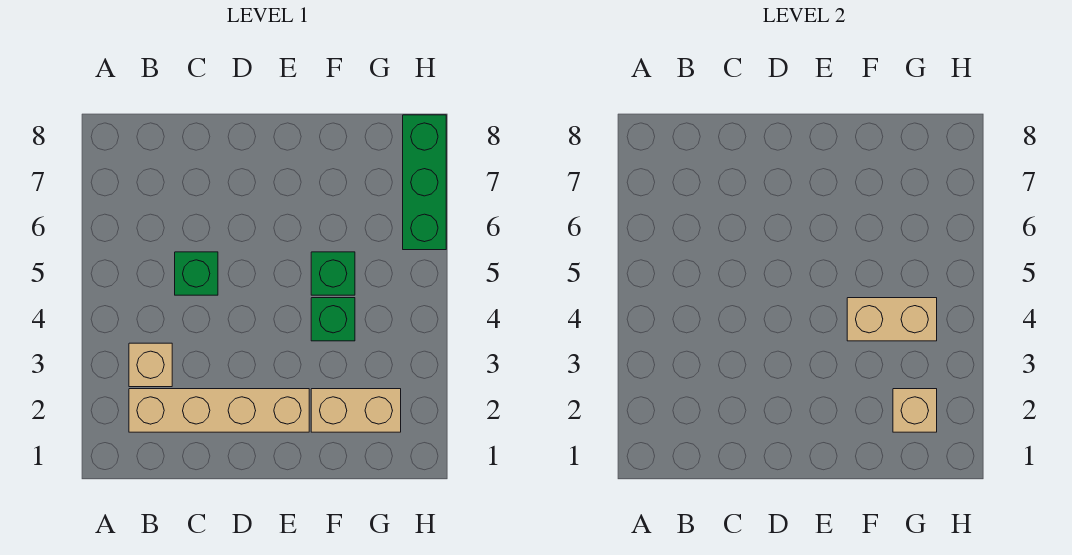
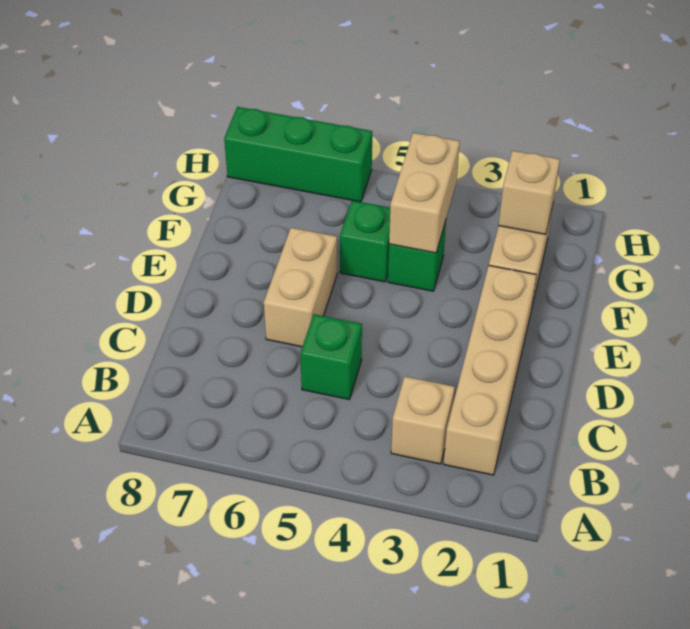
none -> tan brick D6:E6 level 1

